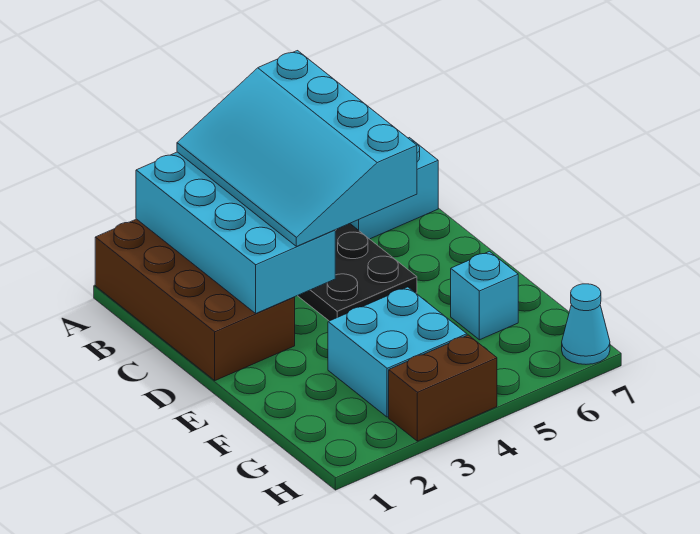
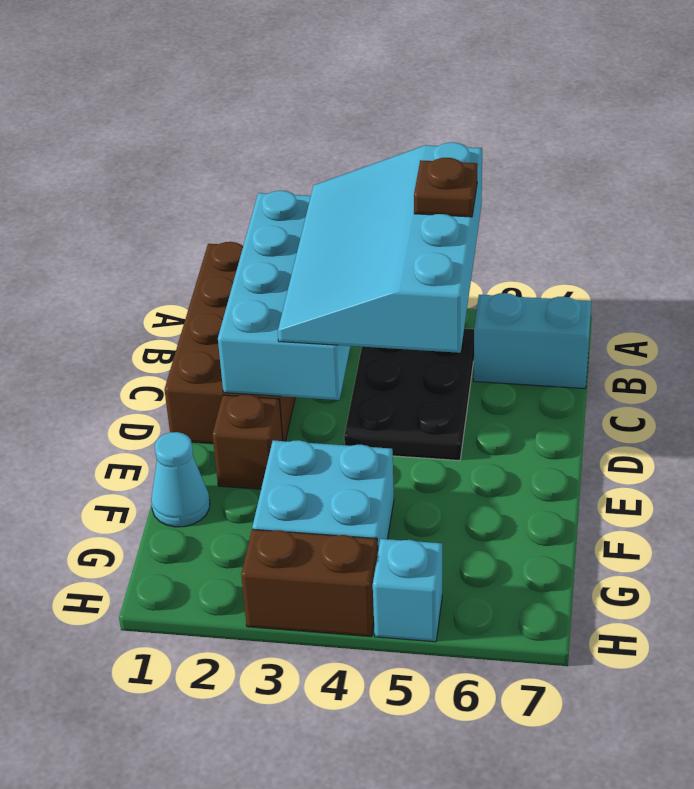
none -> brown plate B5 level 4
none -> brown brick E2 level 1
cyan brick F6 level 1 -> cyan brick H5 level 1
cyan cone H7 level 1 -> cyan cone F1 level 1

